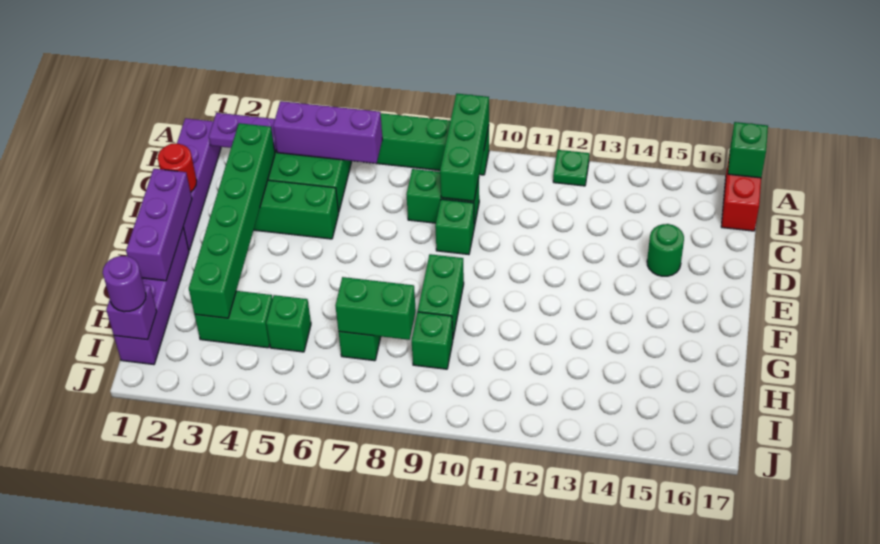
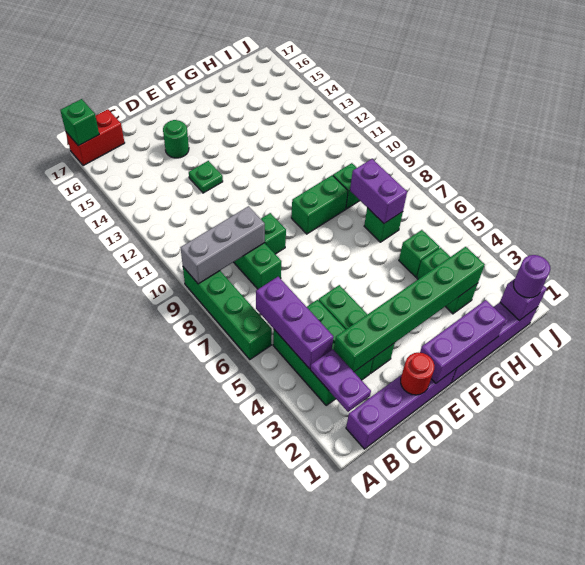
green brick A9:C9 level 2 -> grey brick A9:C9 level 2
green plate A12 level 1 -> green plate D13 level 1
green brick H7:H8 level 2 -> purple brick H7:H8 level 2

